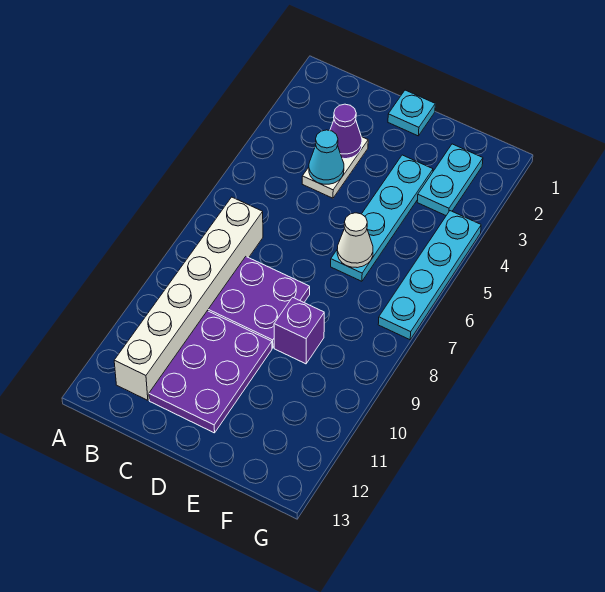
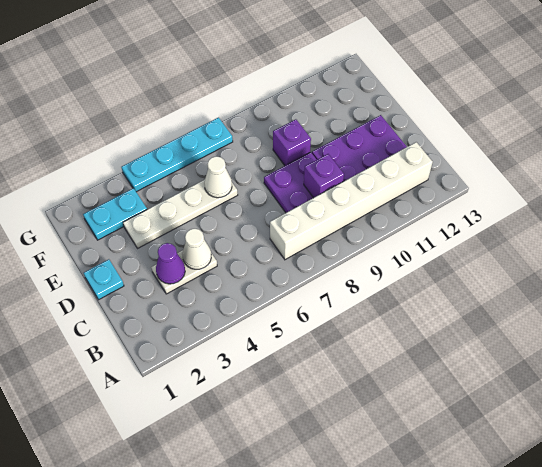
cyan cone C4 level 2 -> white cone C4 level 2
none -> purple brick C9 level 2
cyan plate E3:E6 level 1 -> white plate E3:E6 level 1

